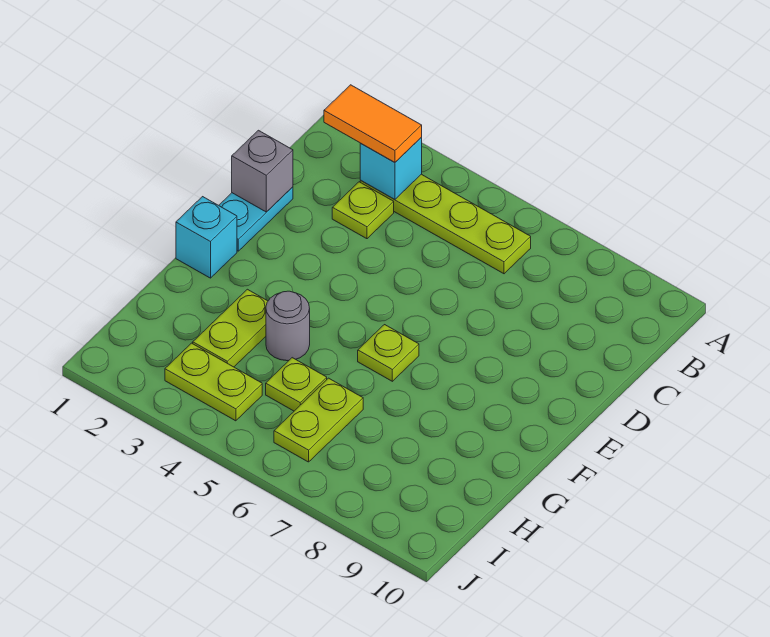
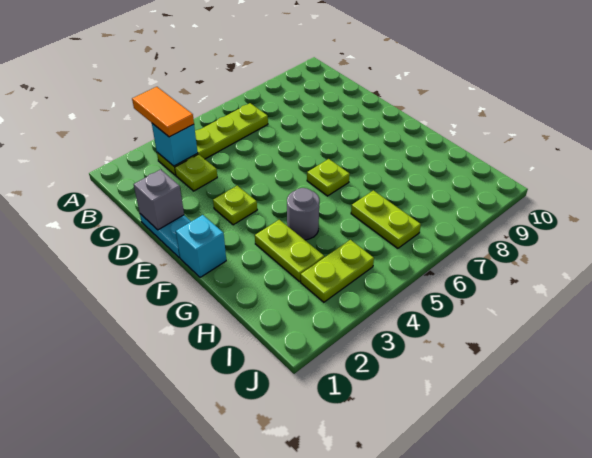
orange tile B2:B3 level 3 -> orange tile A3:B3 level 3
lime plate H5 level 1 -> lime plate E3 level 1

